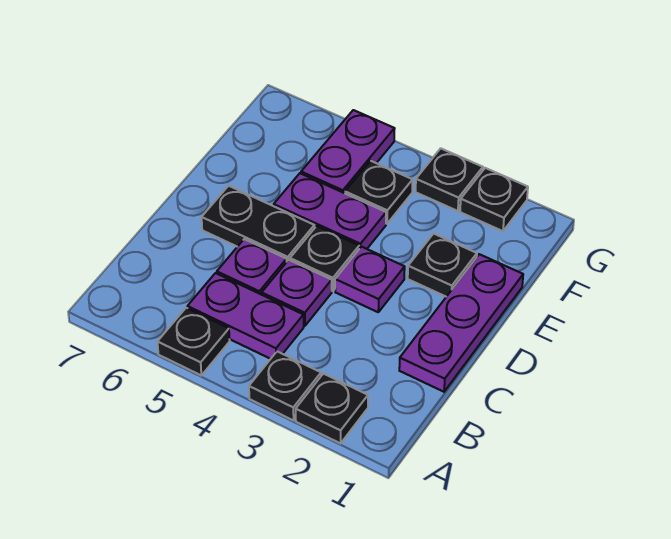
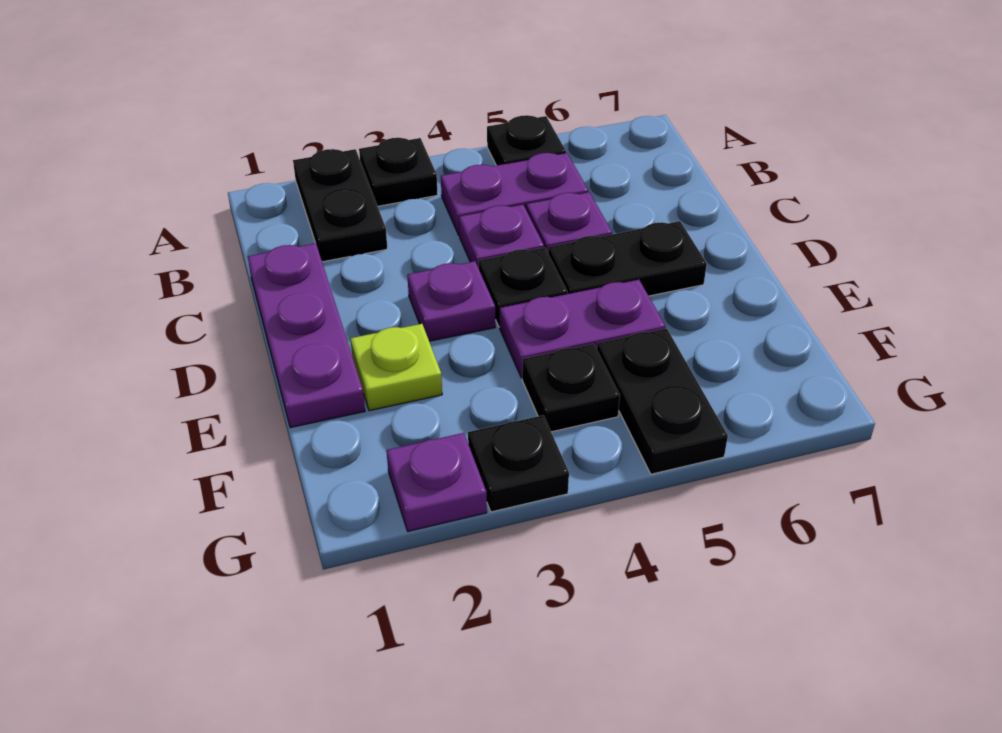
black plate A2 level 1 -> black plate A2:B2 level 1
black plate E2 level 1 -> lime plate E2 level 1
purple plate F5:G5 level 1 -> black plate F5:G5 level 1
black plate G2 level 1 -> purple plate G2 level 1

